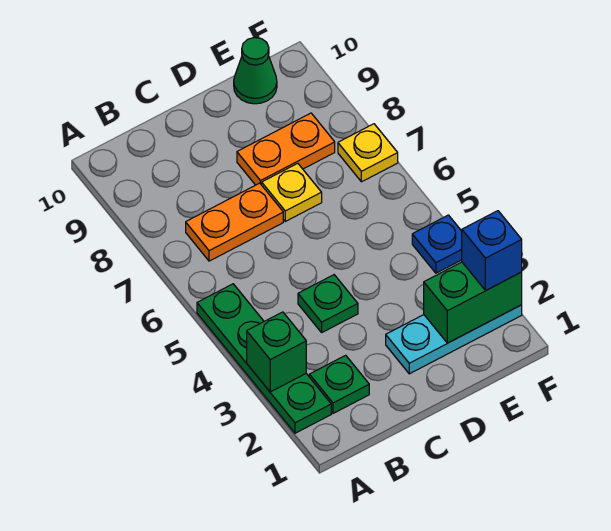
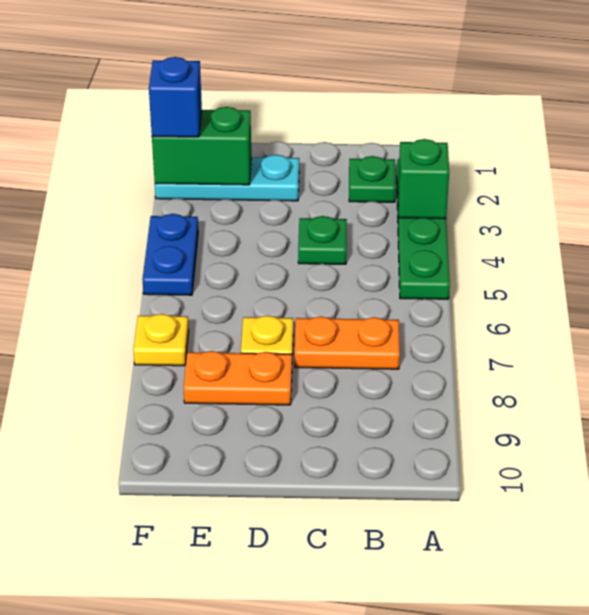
green cone E10 level 1 -> none
blue plate F4 level 1 -> blue plate F4:F5 level 1

